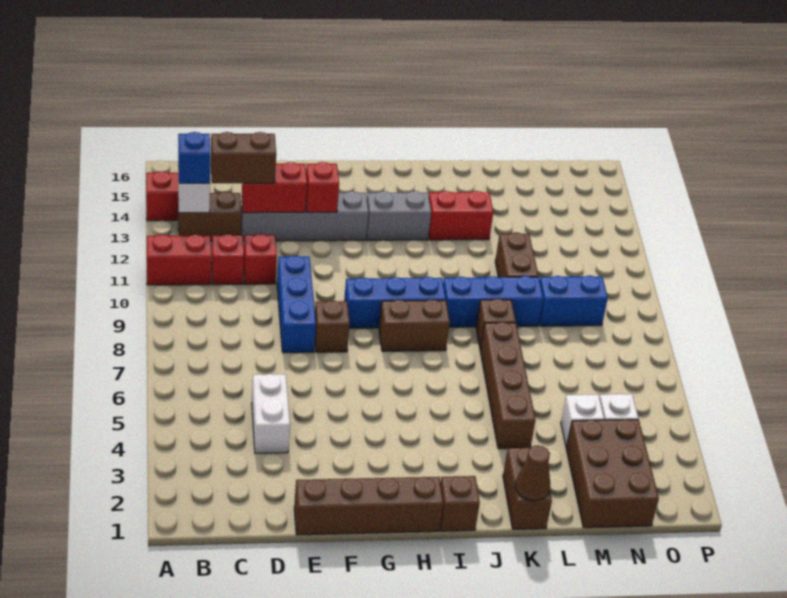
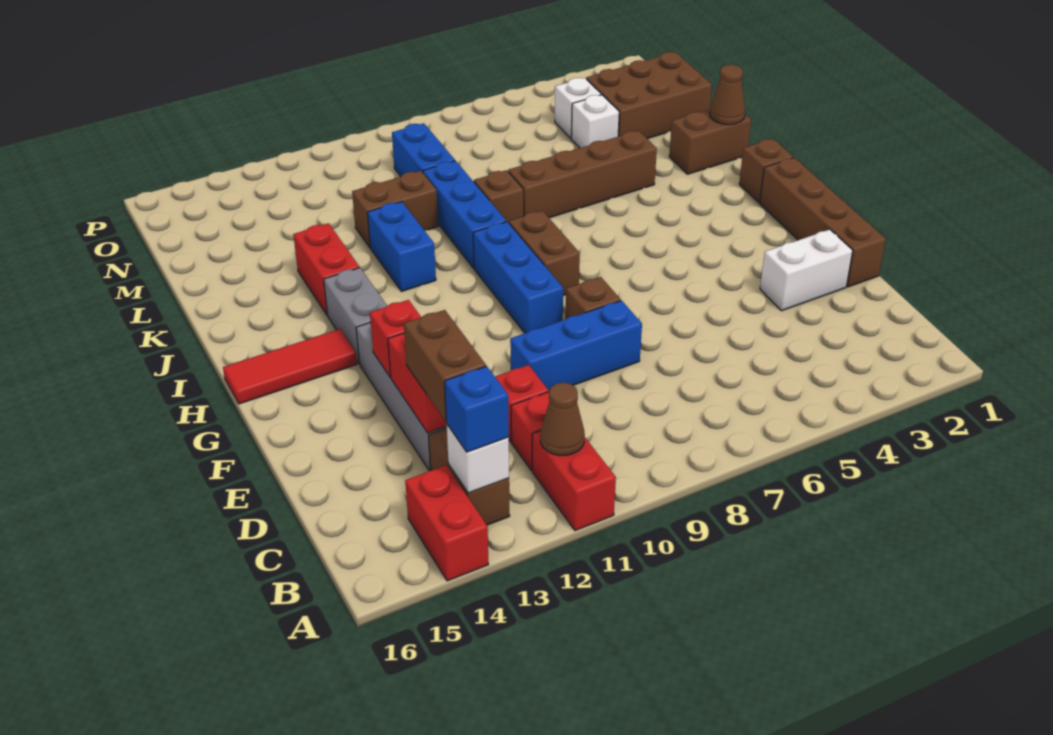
none -> brown cone B11 level 2
white brick D4:D5 level 1 -> white brick E2:E3 level 1
none -> red tile H14:H16 level 1
none -> blue brick J11:K11 level 1

